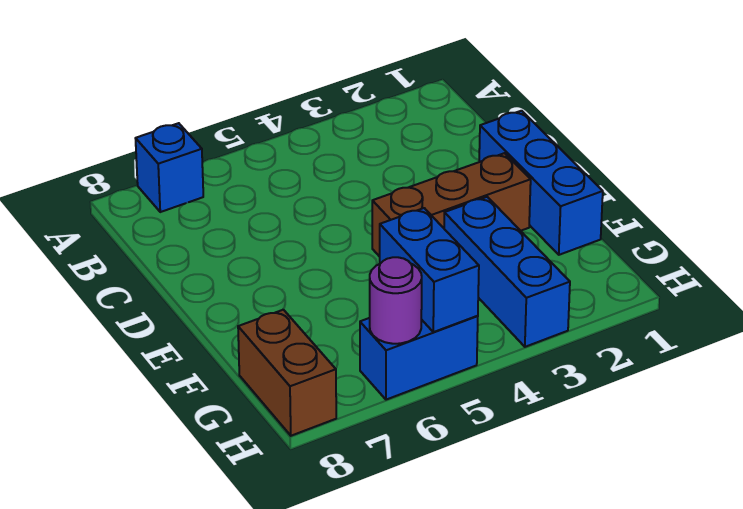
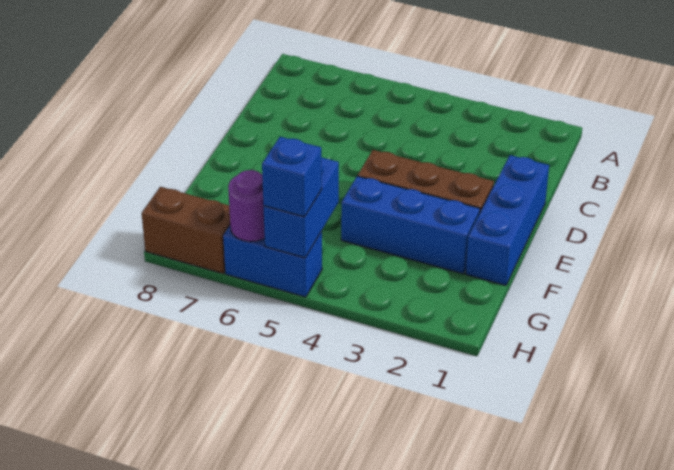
blue brick A7 level 1 -> blue brick H5 level 3
blue brick F3:H3 level 1 -> blue brick F2:F4 level 1
brown brick G8:H8 level 1 -> brown brick H7:H8 level 1

